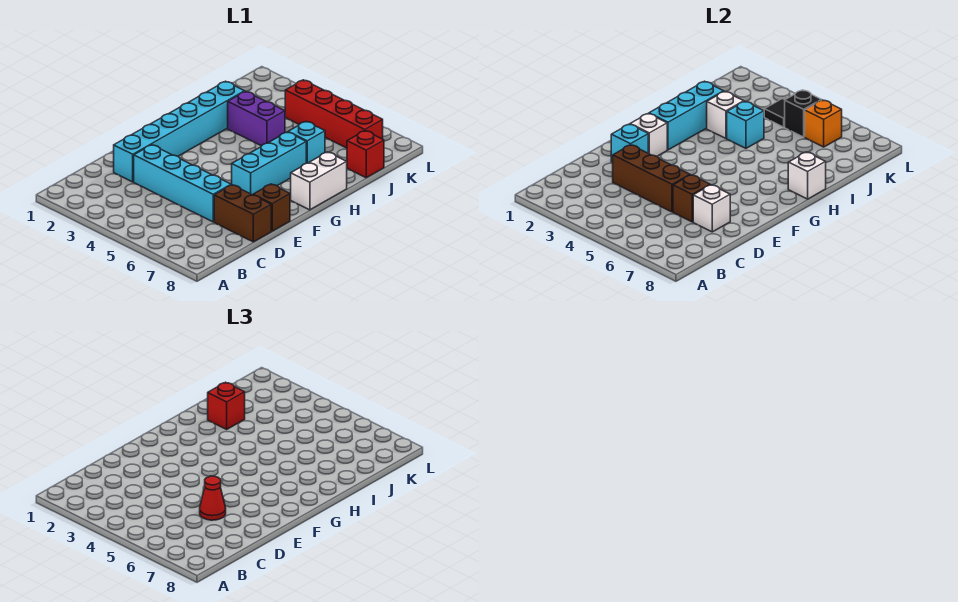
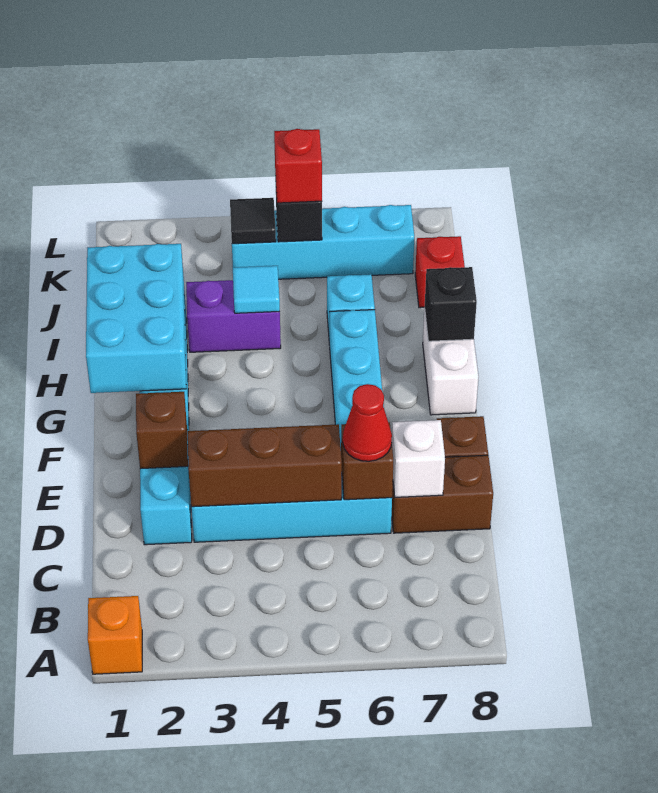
cyan brick E2 level 2 -> brown brick E2 level 2
white brick F2 level 2 -> none
cyan brick G2:I2 level 2 -> cyan brick G1:I2 level 2
white brick H8 level 2 -> black brick H8 level 2
red brick I2 level 3 -> red brick K5 level 3
white brick I3 level 2 -> none
cyan brick I4 level 2 -> cyan tile I4 level 2
red brick K4:K7 level 1 -> cyan brick K4:K7 level 1
orange brick K6 level 2 -> orange brick A1 level 1

